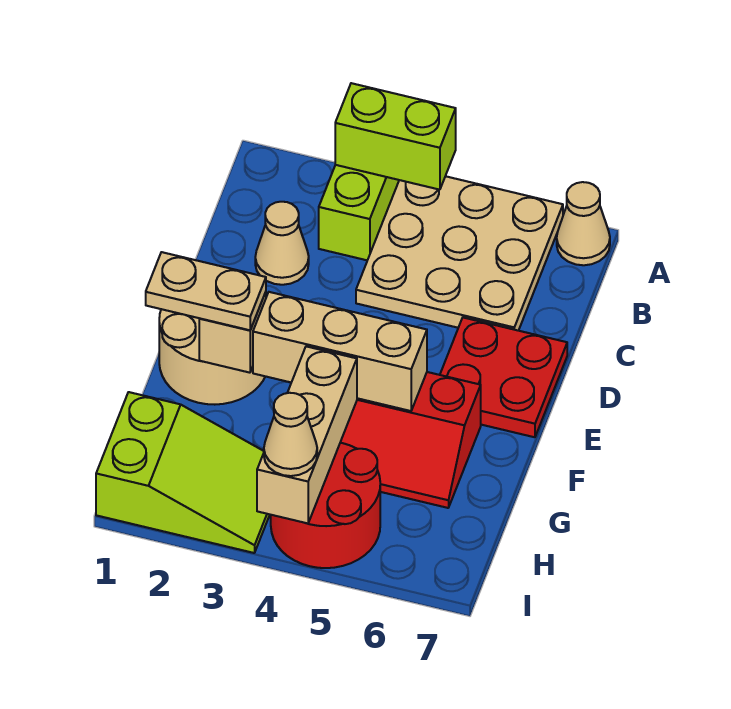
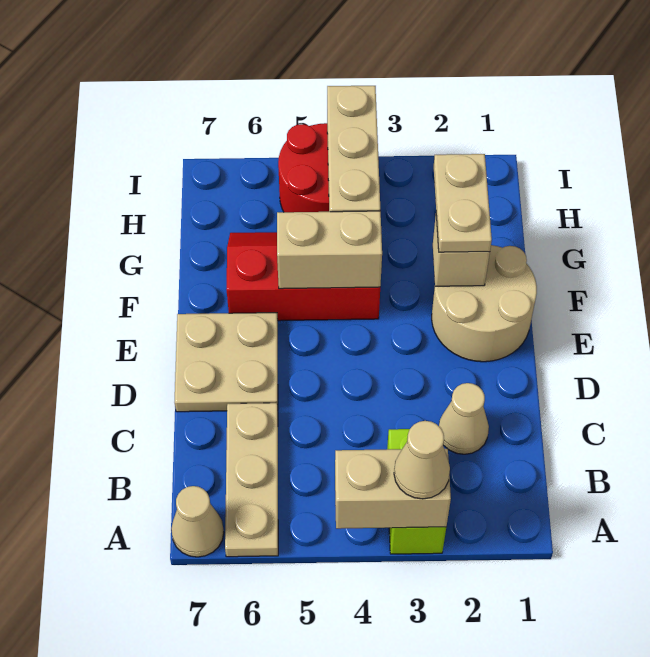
lime brick A3:A4 level 2 -> tan brick A3:A4 level 2
tan plate A4:C6 level 1 -> tan plate A6:C6 level 1
red plate D6:E7 level 1 -> tan plate D6:E7 level 1
tan plate F1:F2 level 3 -> tan plate F2:G2 level 3
tan brick F3:F5 level 2 -> tan brick F4:F5 level 2
lime slope H1:I3 level 1 top 1 -> none
tan cone I4 level 3 -> tan cone A3 level 3

